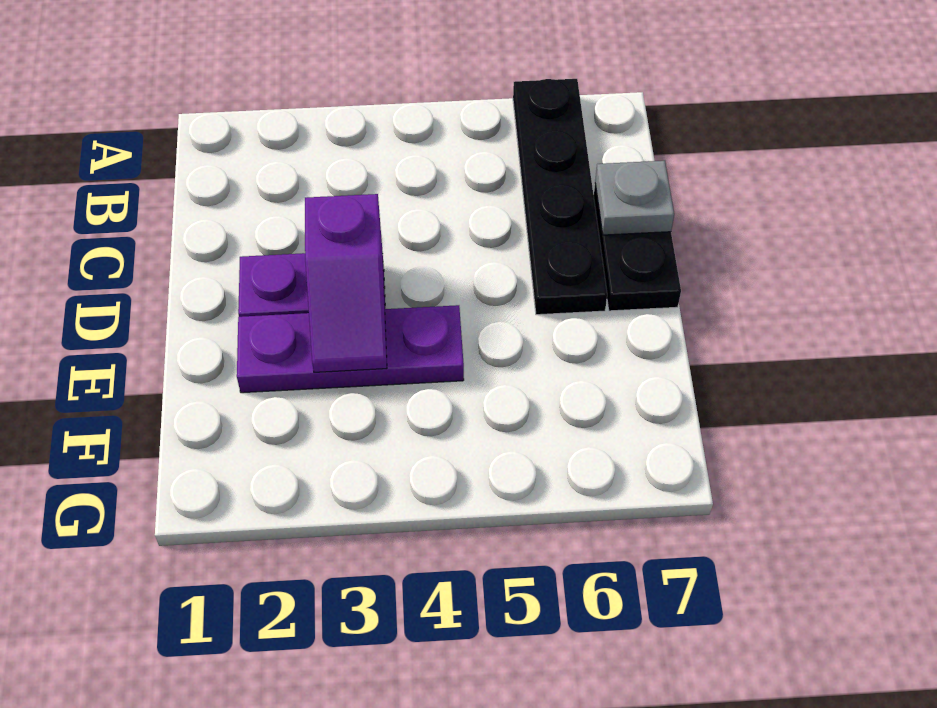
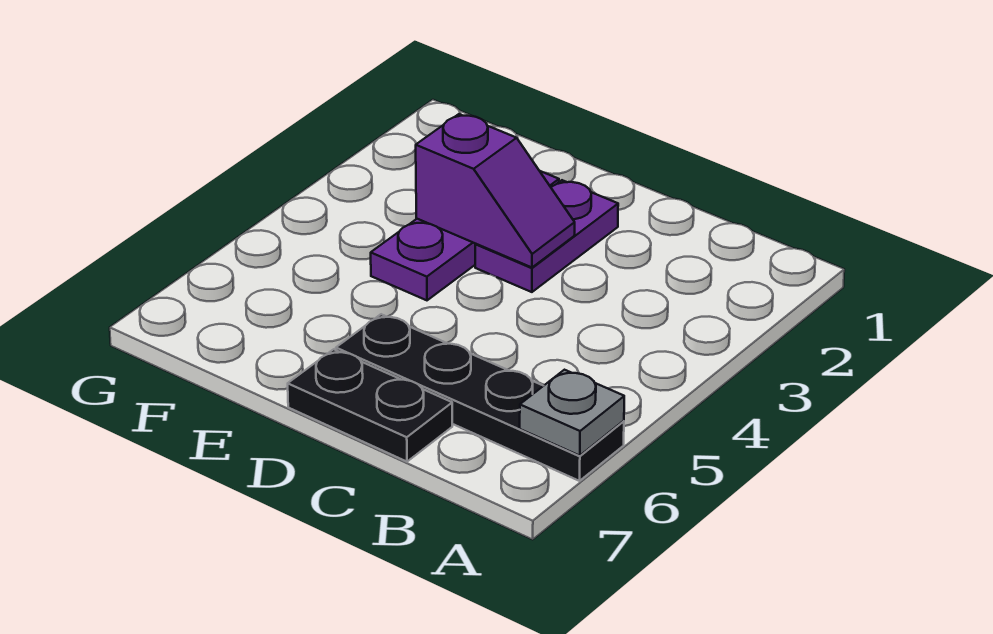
grey plate C7 level 2 -> grey plate A6 level 2
purple slope D3:E3 level 2 top D -> purple slope D3:E3 level 2 top E

